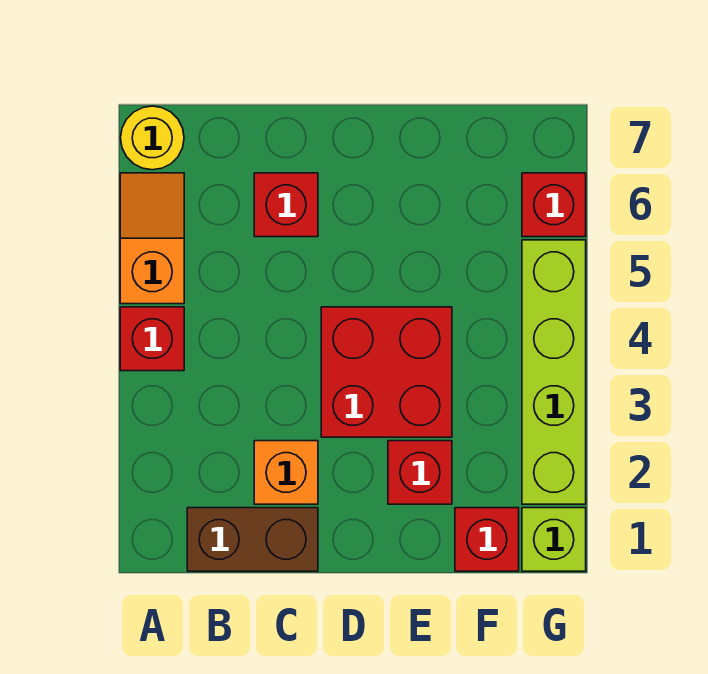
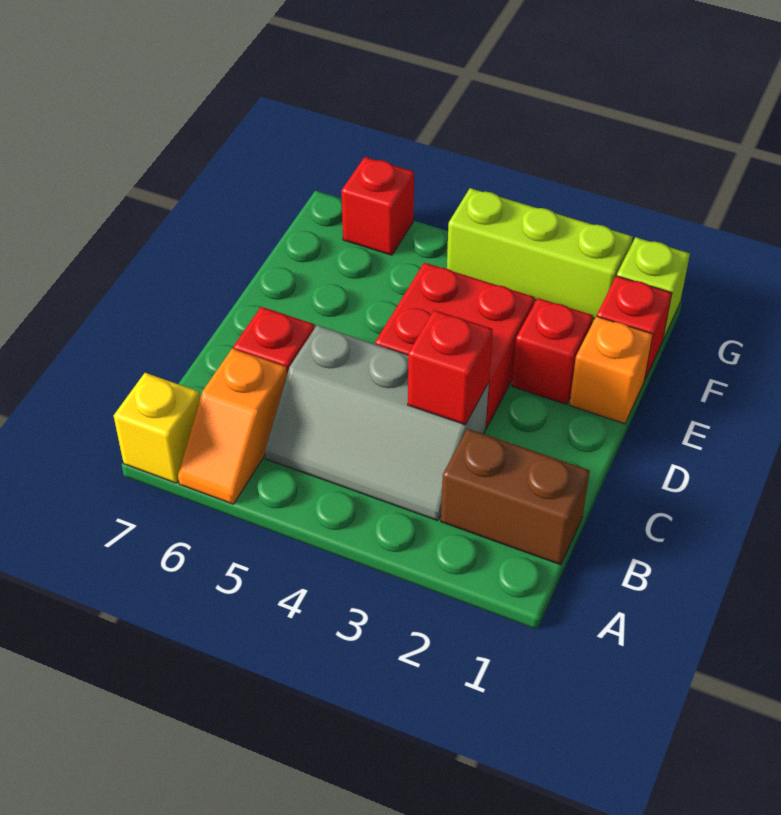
red brick A4 level 1 -> red brick C3 level 2
orange slope A5:A6 level 1 top 5 -> orange slope A6:B6 level 1 top B
yellow round brick A7 level 1 -> yellow brick A7 level 1
brown brick B1:C1 level 1 -> brown brick B1:B2 level 1
none -> grey slope B3:C5 level 1 top C
orange brick C2 level 1 -> orange brick E1 level 1
lime brick G2:G5 level 1 -> lime brick G2:G4 level 1

